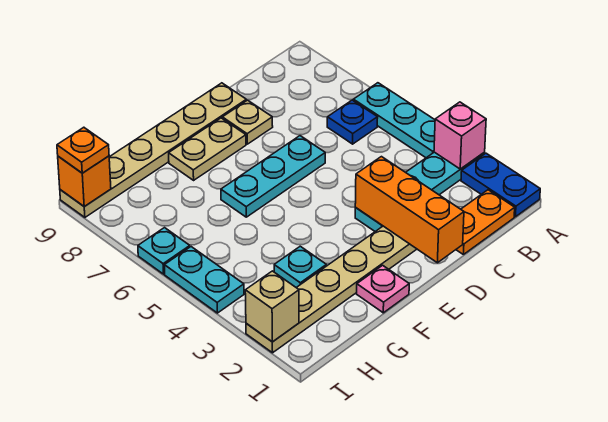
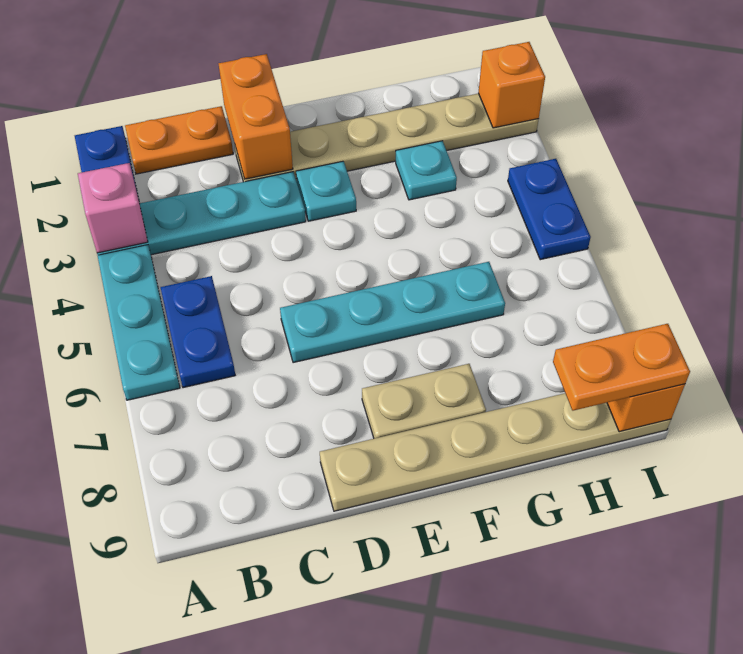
blue plate B6 level 1 -> blue plate B5:B6 level 1
orange brick D1:D3 level 2 -> orange brick D1:D2 level 2
cyan plate D6:F6 level 1 -> cyan plate D6:G6 level 1
tan plate D8 level 1 -> none
pink plate F1 level 1 -> none
tan brick I2 level 2 -> orange brick I2 level 2
cyan plate I4:I5 level 1 -> blue plate I4:I5 level 1
cyan plate I6 level 1 -> cyan plate E3 level 1
orange plate I9 level 3 -> orange plate H9:I9 level 3

